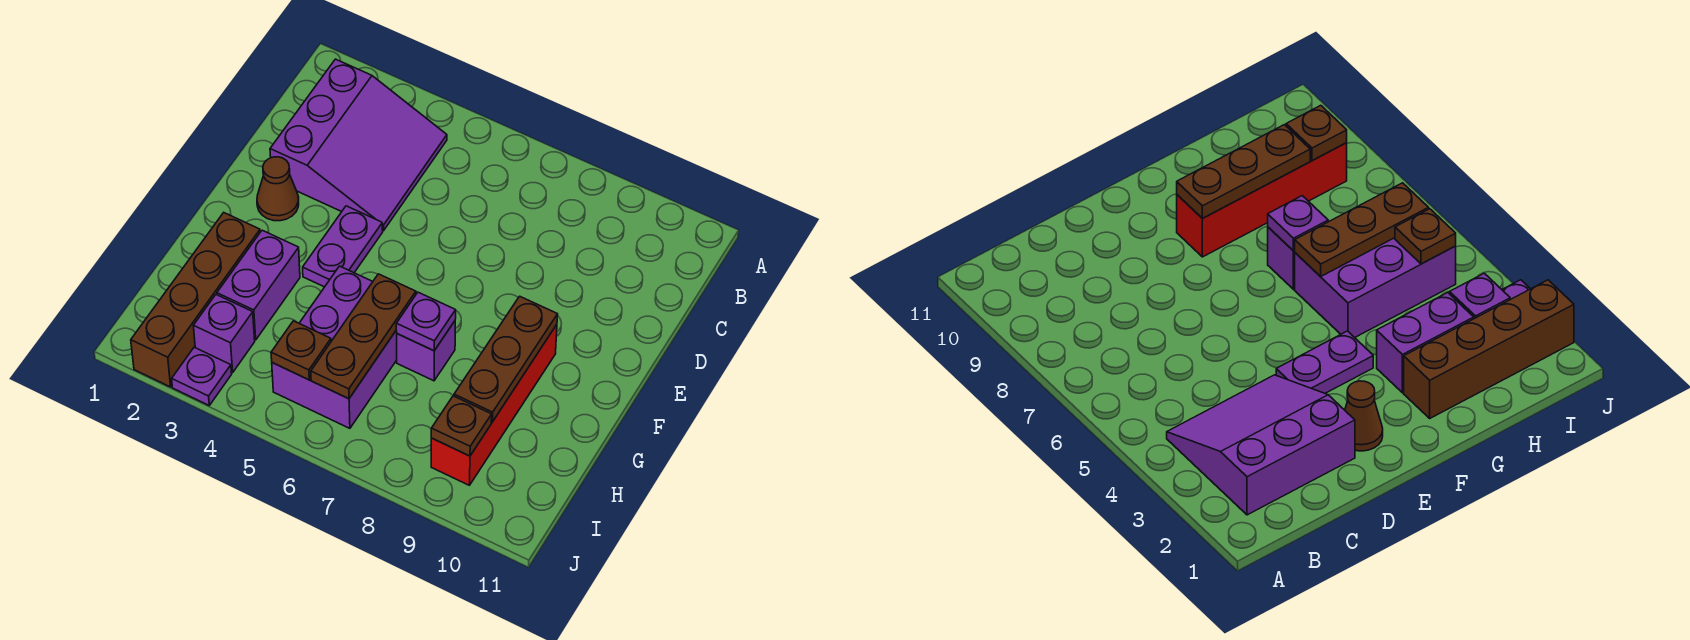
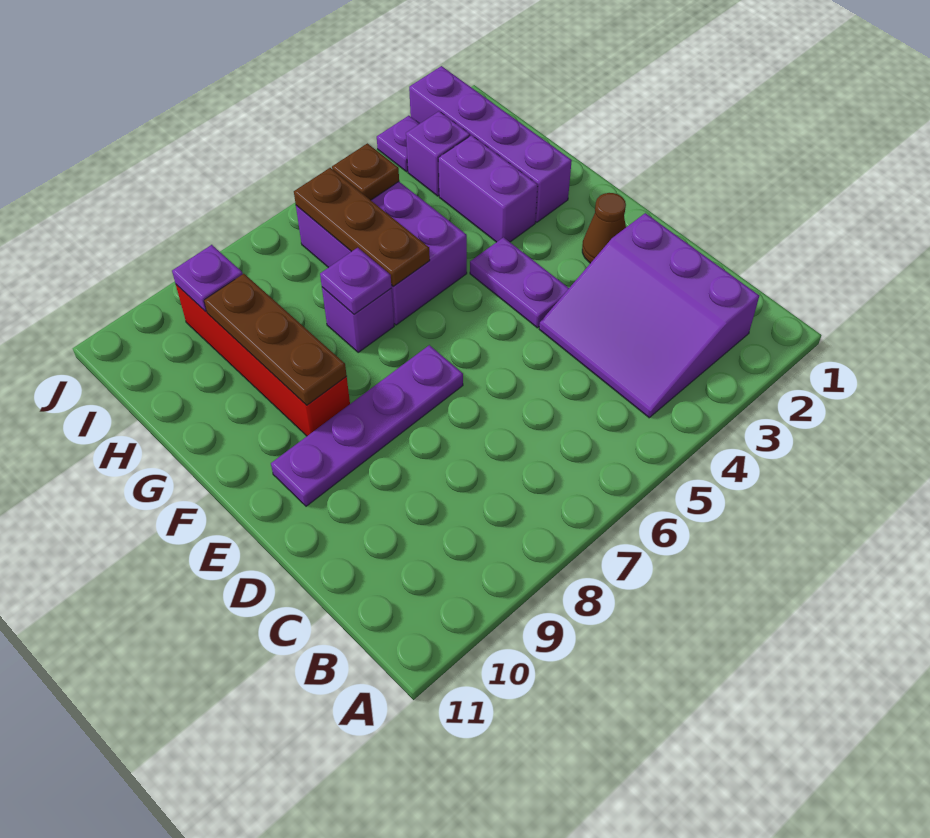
none -> purple plate E7:E10 level 1
brown brick G2:J2 level 1 -> purple brick G2:J2 level 1
brown plate I9 level 2 -> purple plate I9 level 2

